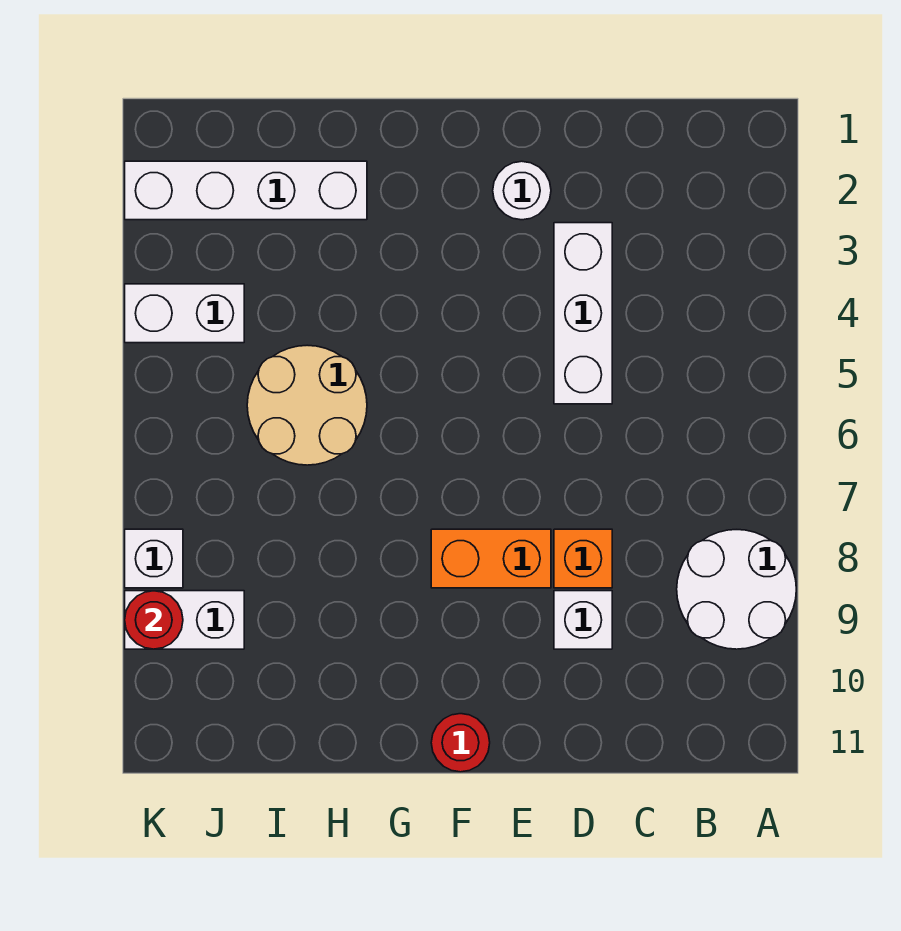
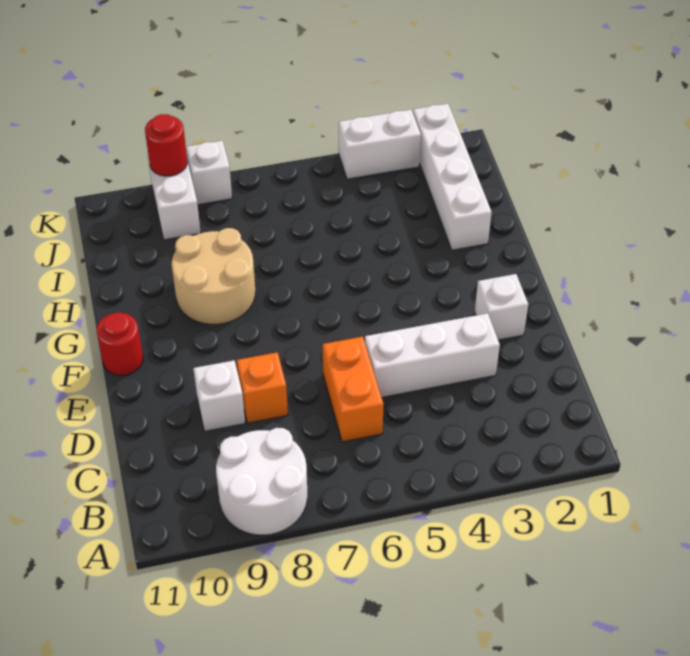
white round brick E2 level 1 -> white brick E2 level 1
orange brick E8:F8 level 1 -> orange brick C6:D6 level 1
tan round brick H5:I6 level 1 -> tan round brick G8:H9 level 1
white brick J4:K4 level 1 -> white brick K3:K4 level 1

